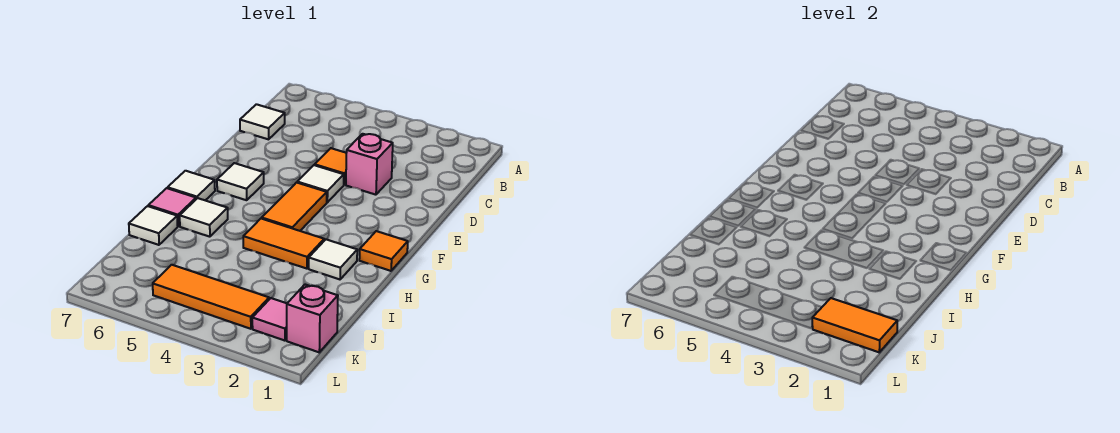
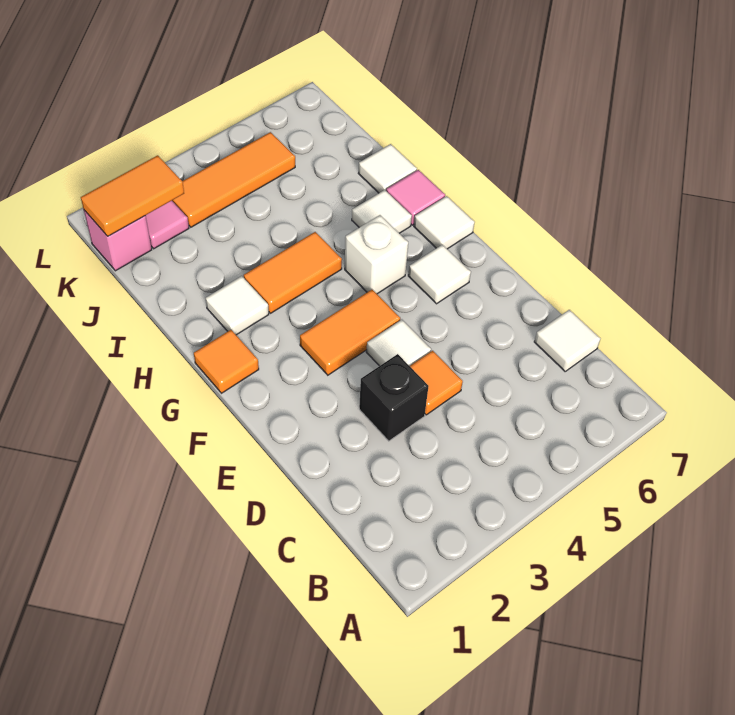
pink brick D3 level 1 -> black brick D3 level 1
orange tile F4:G4 level 1 -> orange tile F3:F4 level 1
none -> white brick G5 level 1

